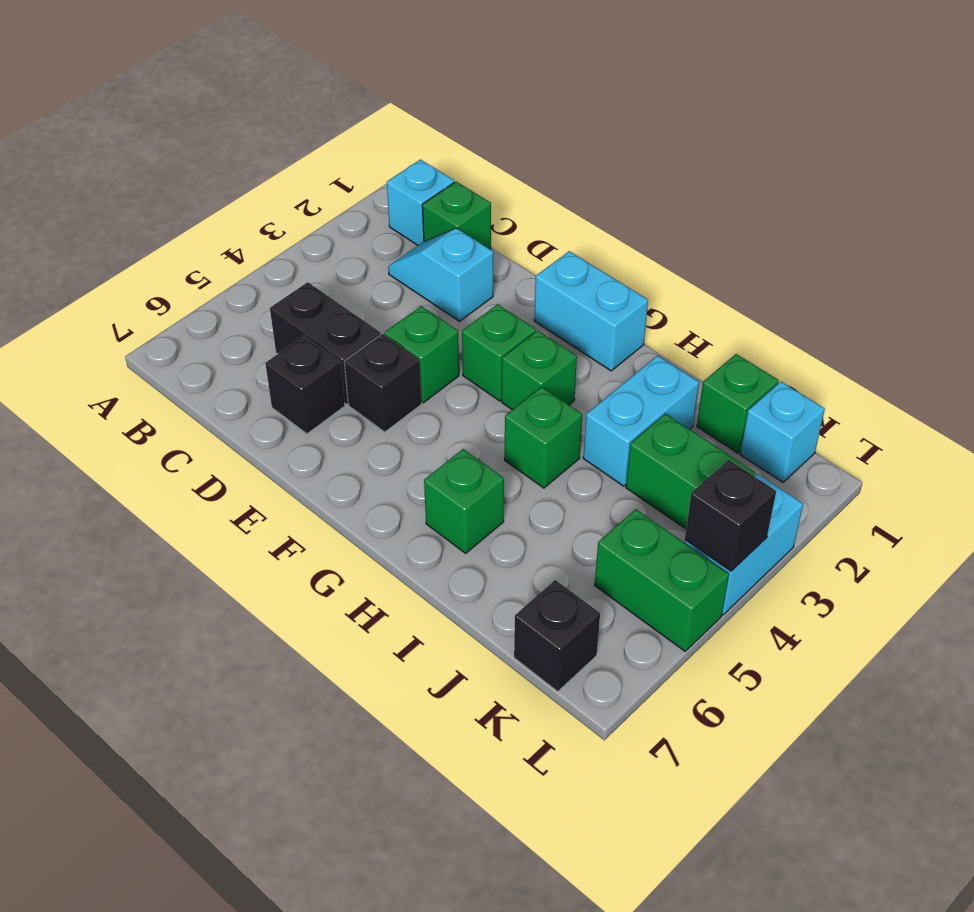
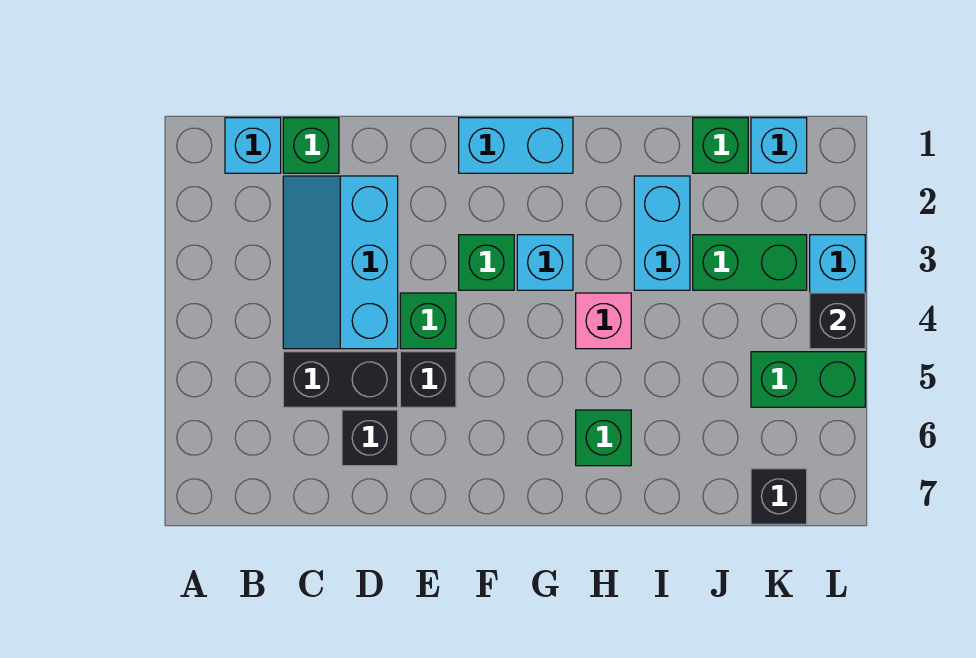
cyan slope C2:D2 level 1 top D -> cyan slope C2:D4 level 1 top D
green brick G3 level 1 -> cyan brick G3 level 1
green brick H4 level 1 -> pink brick H4 level 1

